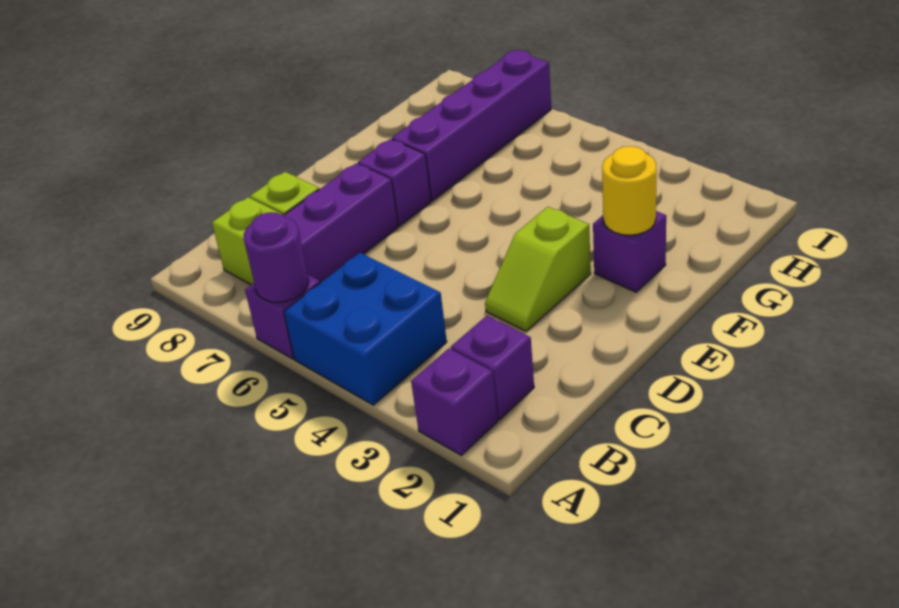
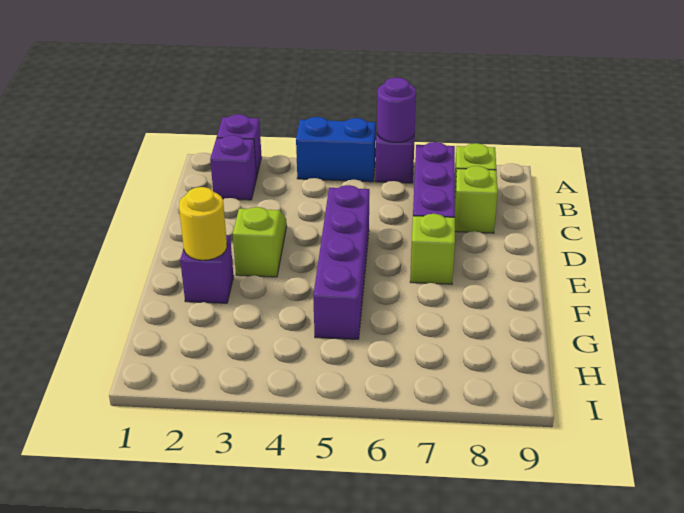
blue brick A4:B5 level 1 -> blue brick A4:A5 level 1
purple brick E7 level 1 -> lime brick E7 level 1
purple brick F7:I7 level 1 -> purple brick D5:G5 level 1

